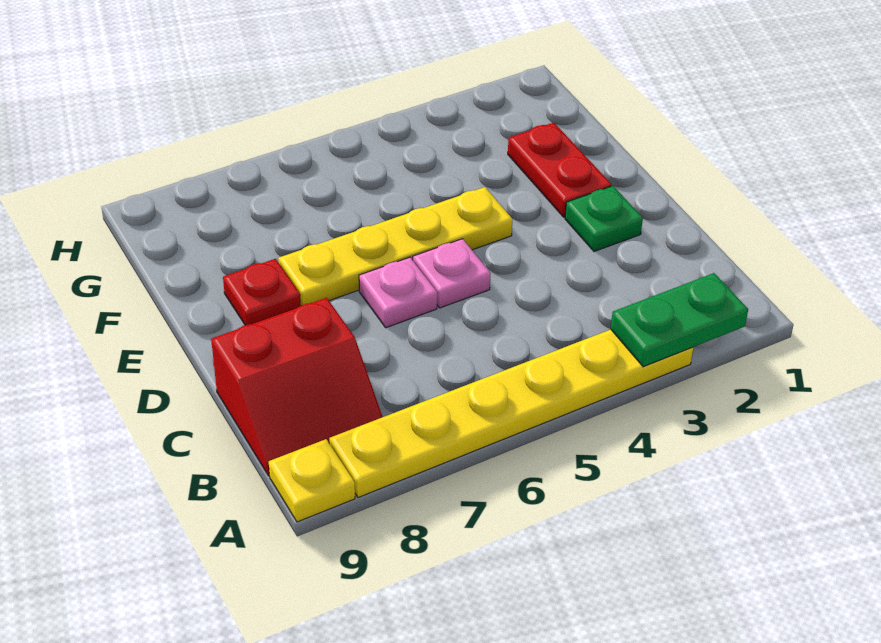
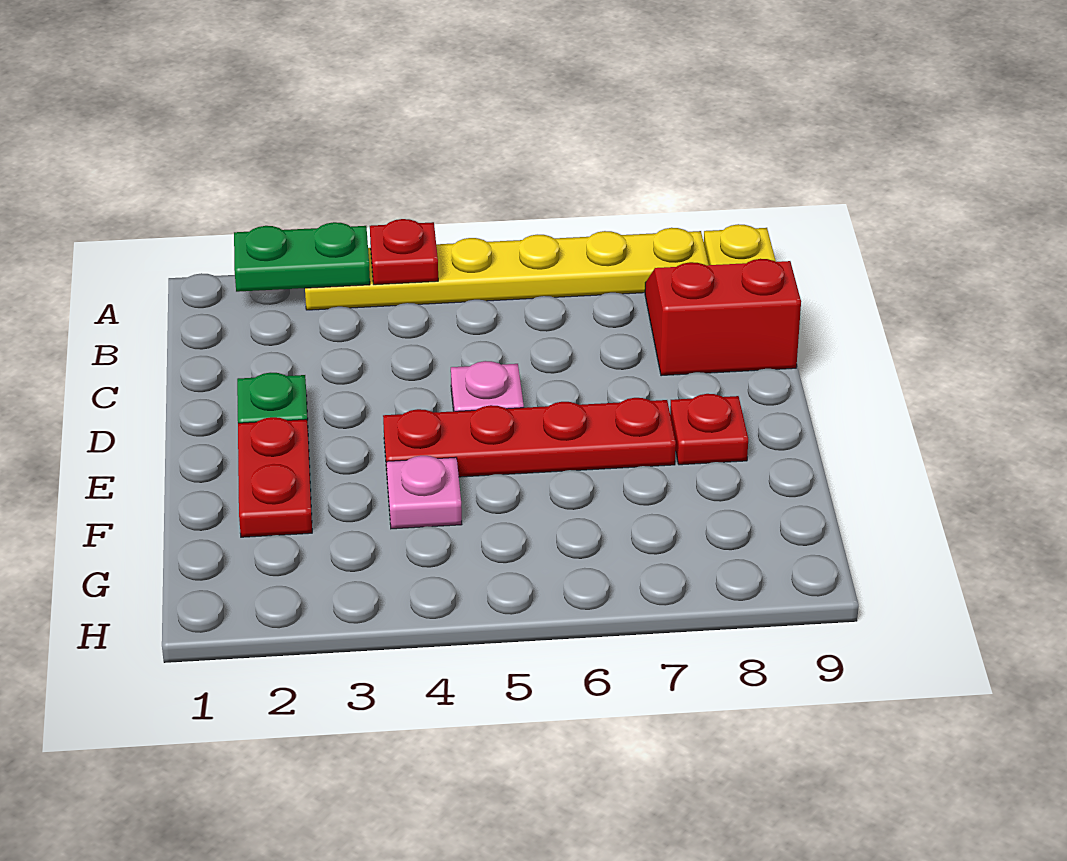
none -> red plate A4 level 2
pink plate D6 level 1 -> pink plate F4 level 1
yellow plate E4:E7 level 1 -> red plate E4:E7 level 1

